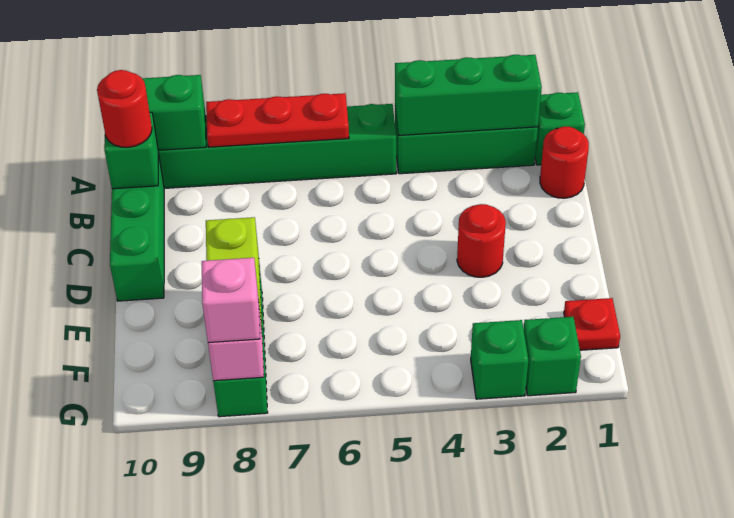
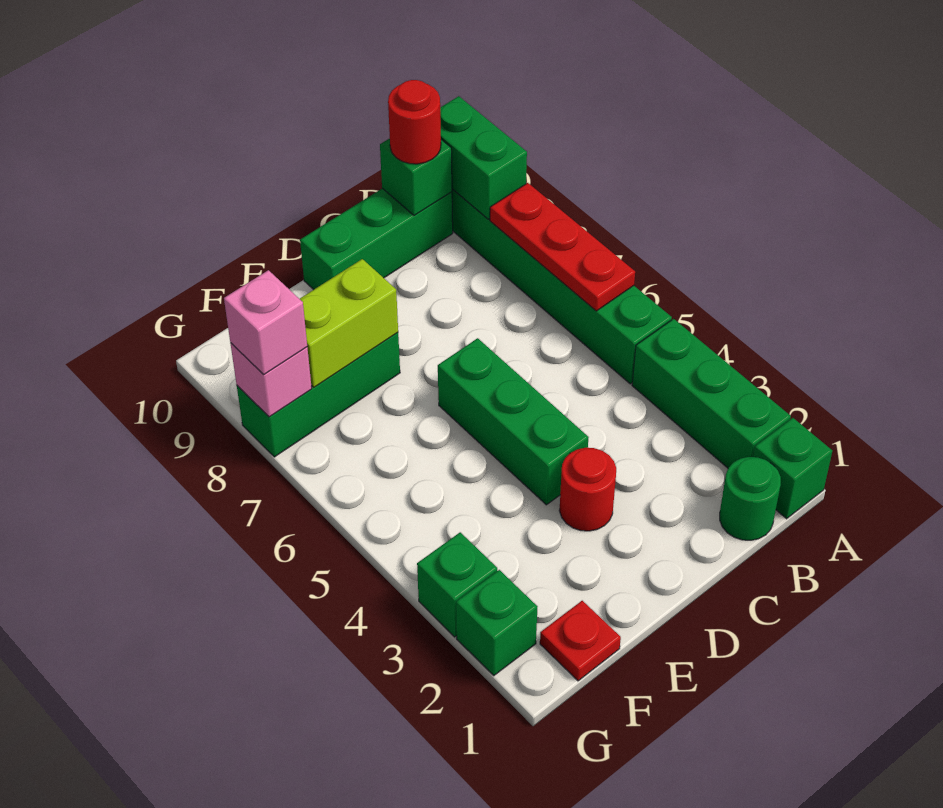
green brick A2:A4 level 2 -> green brick D4:D6 level 1
red round brick B1 level 1 -> green round brick B1 level 1

